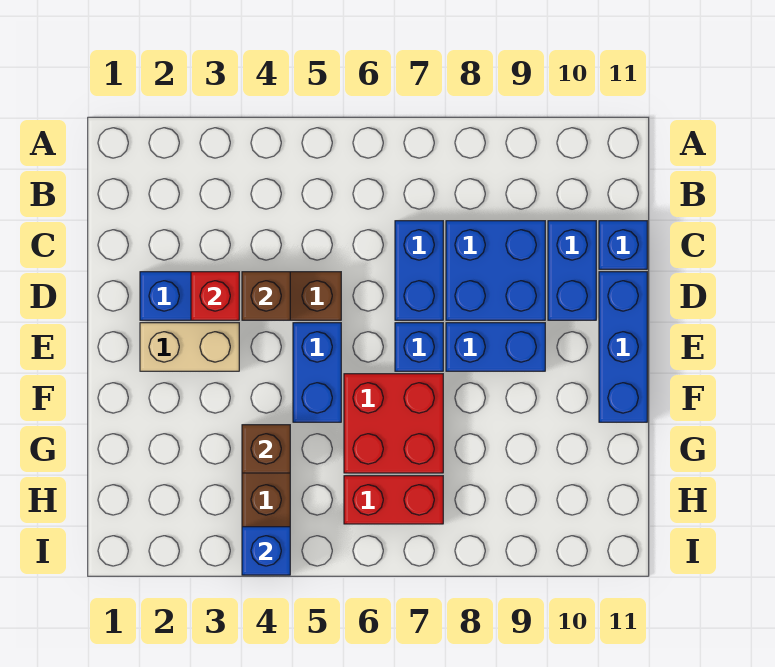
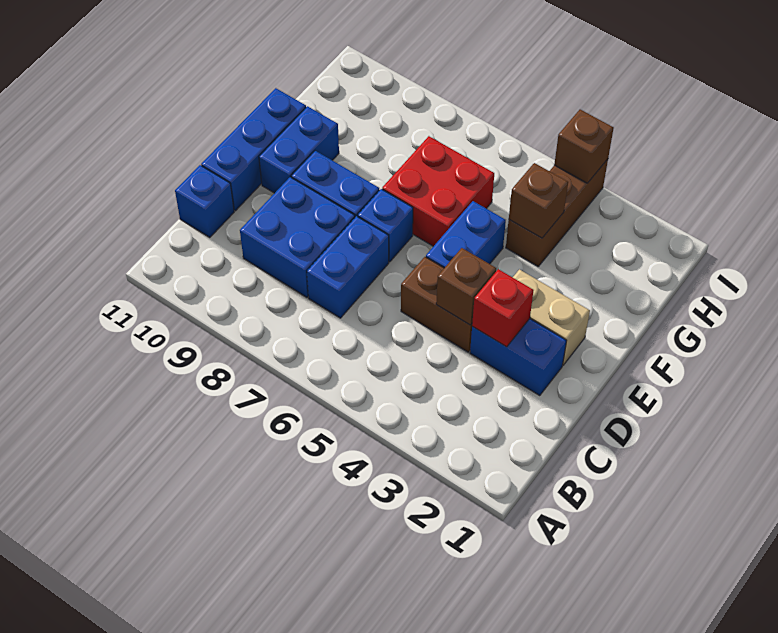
blue brick C10:D10 level 1 -> blue brick E10:F10 level 1
red brick H6:H7 level 1 -> none
blue brick I4 level 2 -> brown brick I4 level 2

